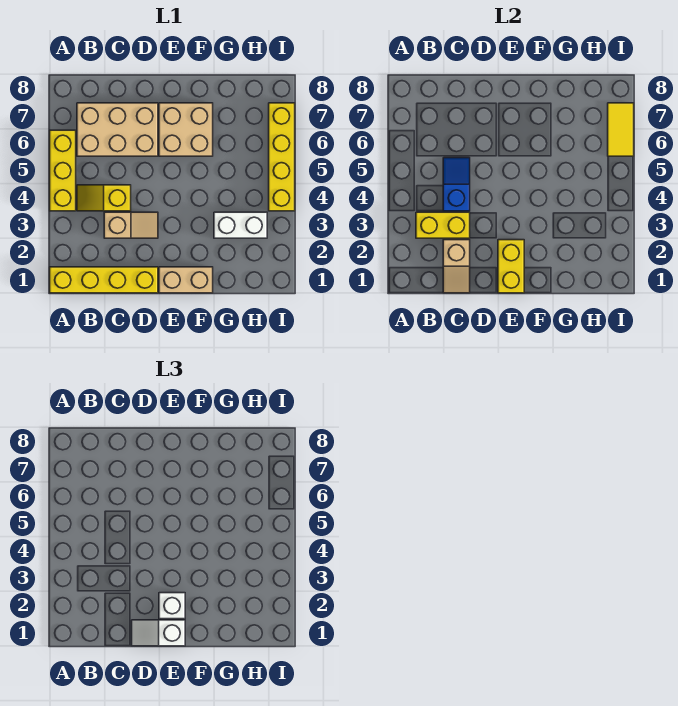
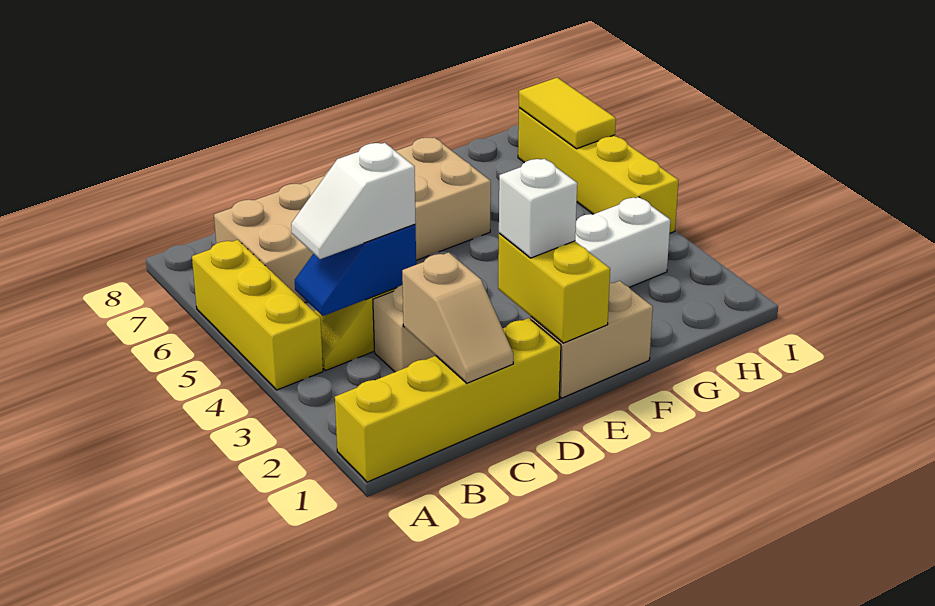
yellow brick B3:C3 level 2 -> none
blue slope C4:C5 level 2 top 4 -> blue slope B4:C4 level 2 top C
white slope D1:E1 level 3 top E -> white slope B4:C4 level 3 top C

